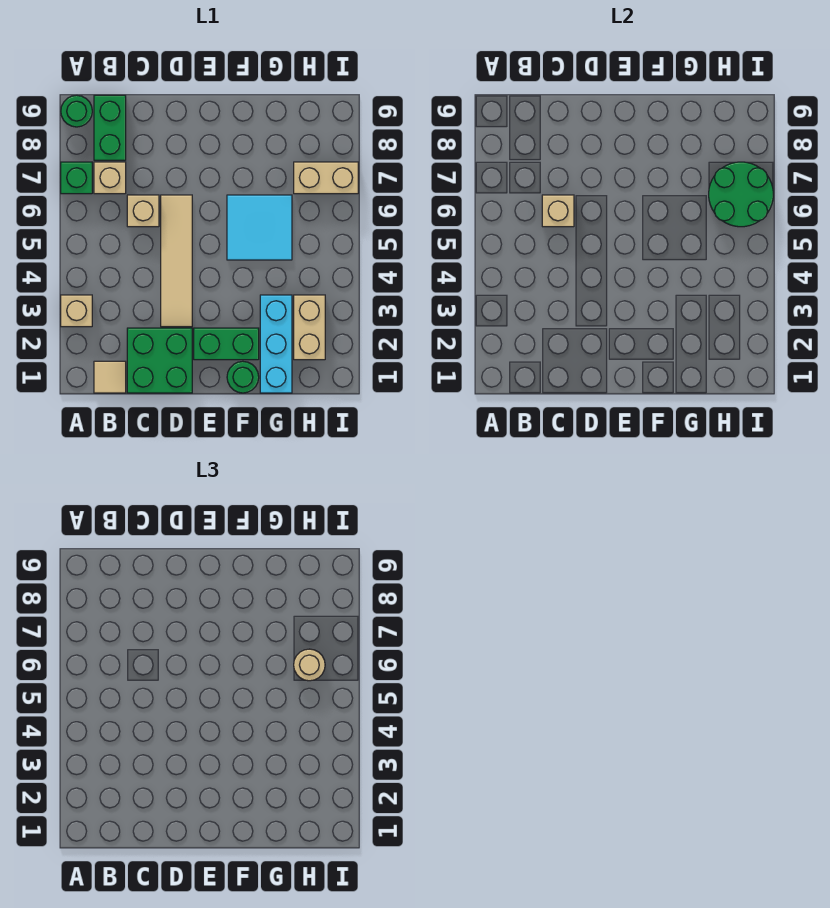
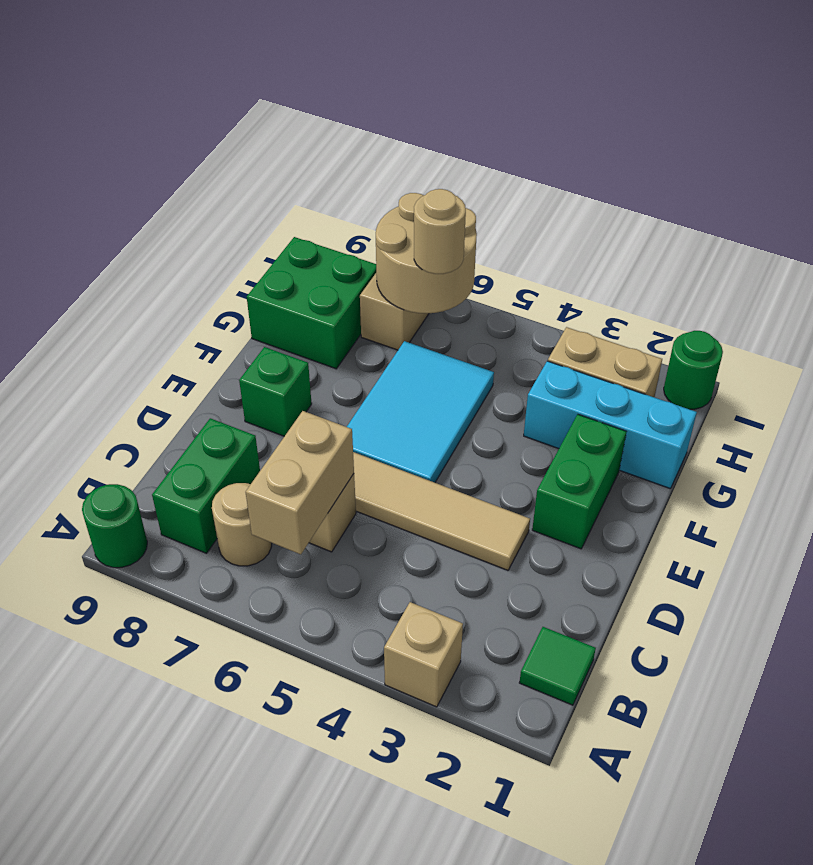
green brick A7 level 1 -> green brick E8 level 1
tan tile B1 level 1 -> green tile B1 level 1
tan brick B7 level 1 -> tan round brick B7 level 1
green brick B8:B9 level 1 -> green brick B8:C8 level 1
green brick C1:D2 level 1 -> green brick G8:H9 level 1
tan brick C6 level 2 -> tan brick B6:C6 level 2
green round brick F1 level 1 -> green round brick I1 level 1
cyan tile F5:G6 level 1 -> cyan tile E5:G6 level 1
green round brick H6:I7 level 2 -> tan round brick H6:I7 level 2

